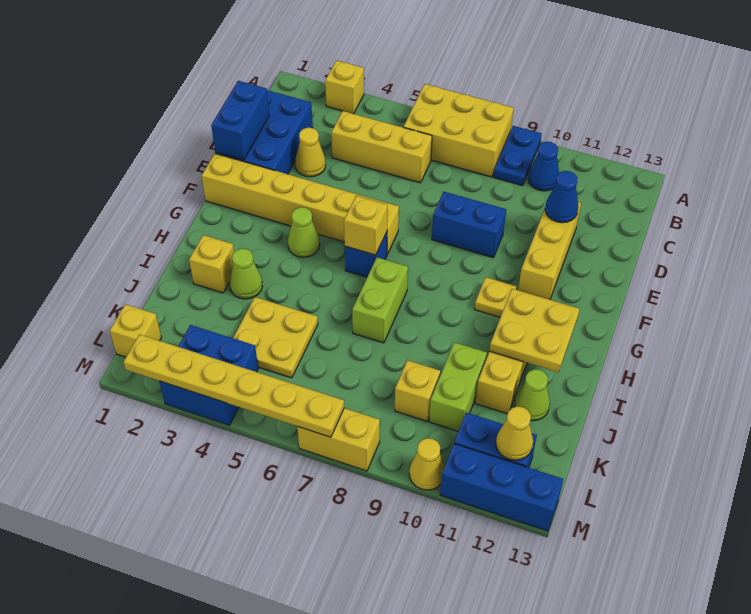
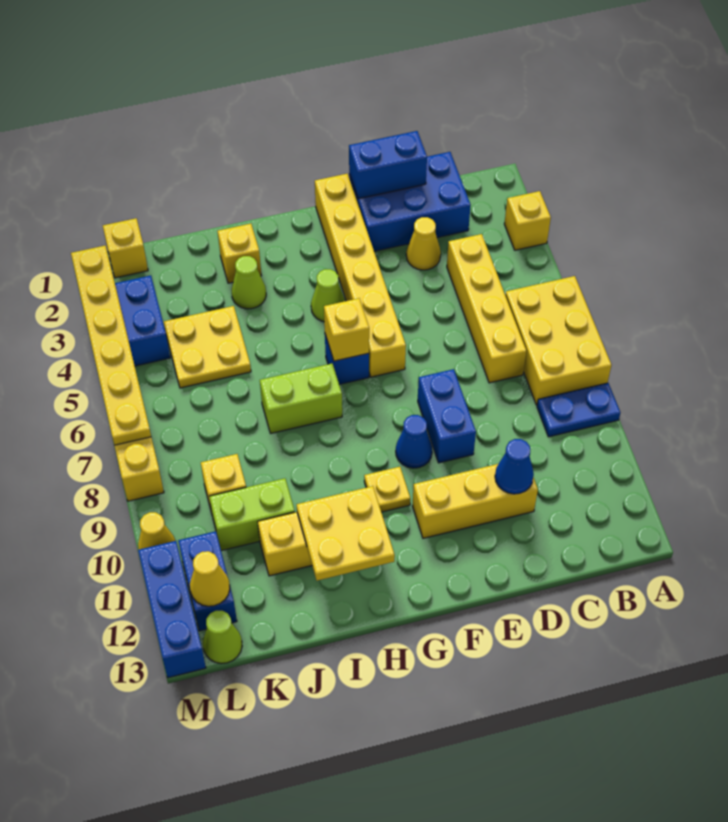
blue cone B10 level 1 -> blue cone F9 level 1
yellow brick C4:C6 level 1 -> yellow brick C4:C7 level 1
lime cone J12 level 1 -> lime cone L13 level 1

